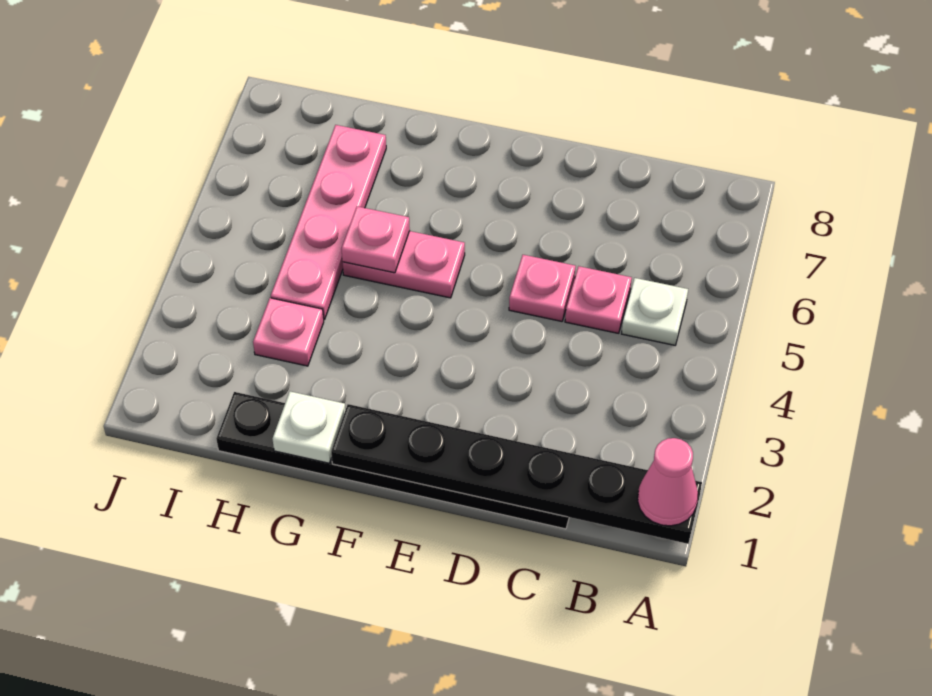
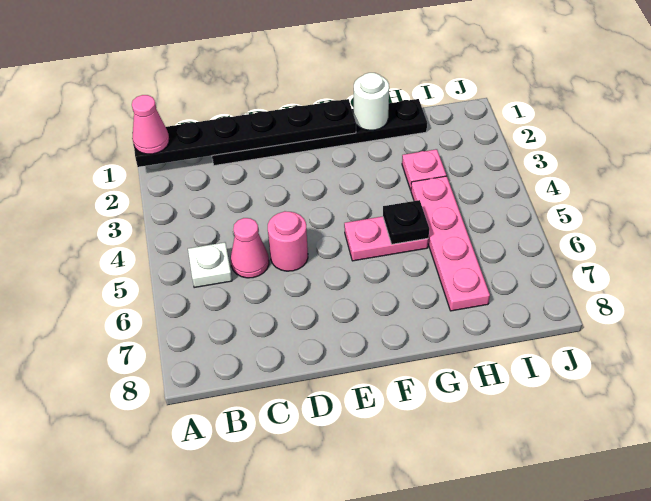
pink plate C5 level 1 -> pink cone C5 level 1
pink plate D5 level 1 -> pink round brick D5 level 1
white plate G1 level 2 -> white round brick G1 level 2
pink plate G5 level 2 -> black plate G5 level 2

